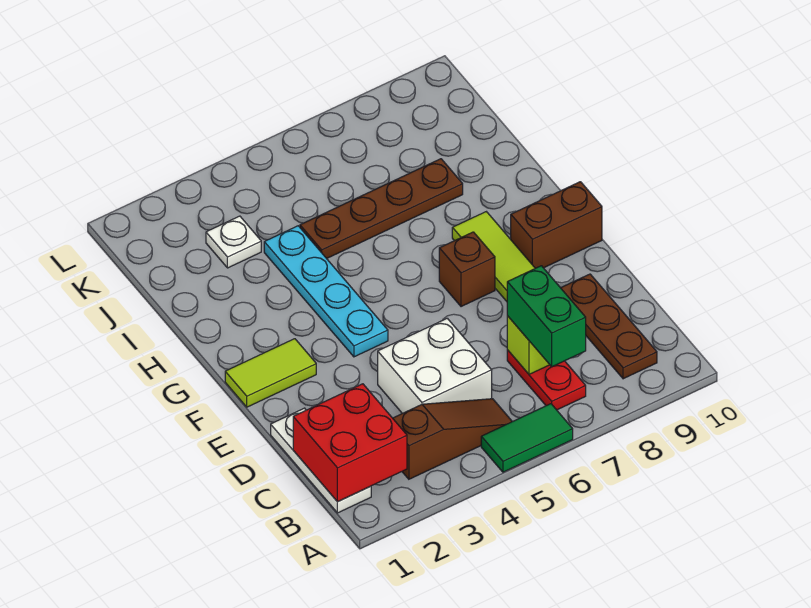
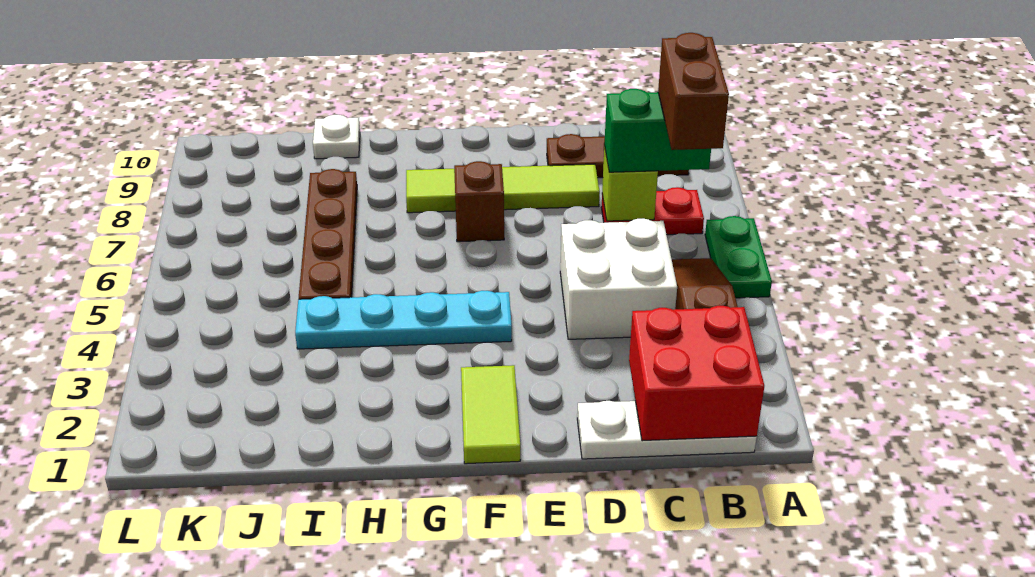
green tile A5:A6 level 1 -> green plate A5:A6 level 1
brown brick F9:F10 level 1 -> brown brick B6:B7 level 4
white plate J3 level 1 -> white plate I10 level 1

